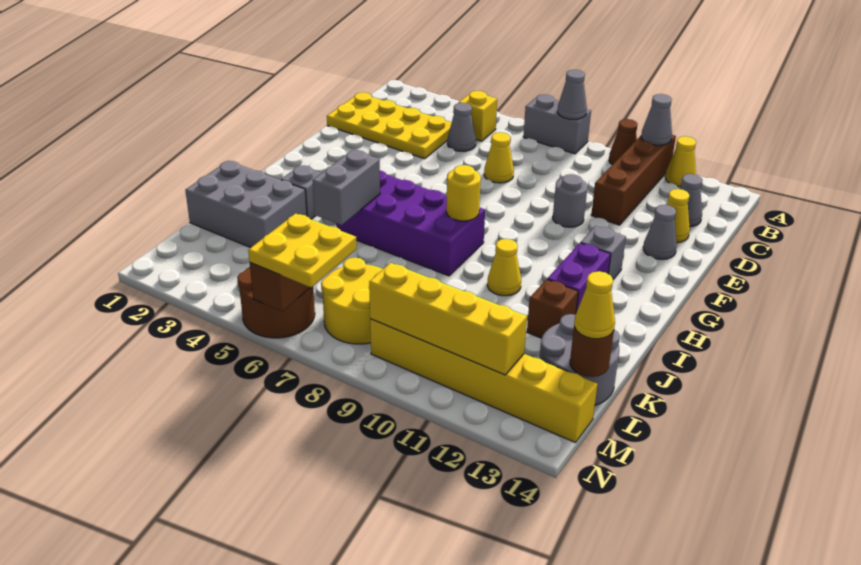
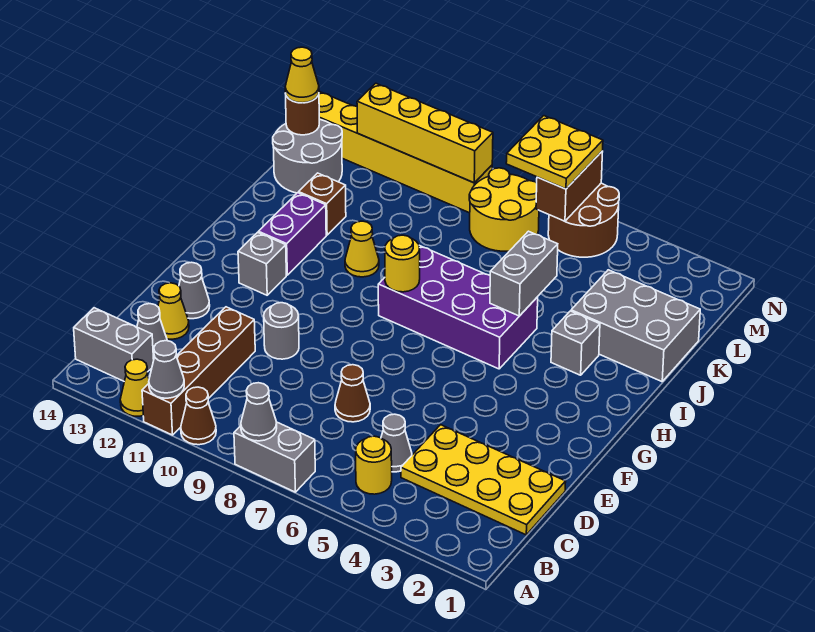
yellow brick B5 level 1 -> yellow round brick B5 level 1
none -> grey brick B13:B14 level 1
yellow cone D7 level 1 -> brown cone D7 level 1

